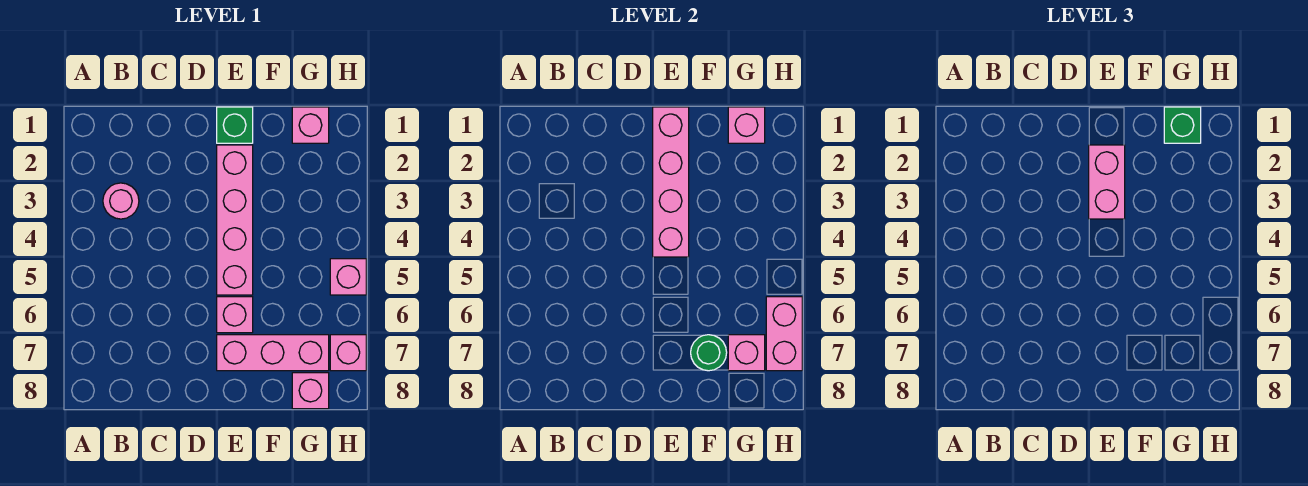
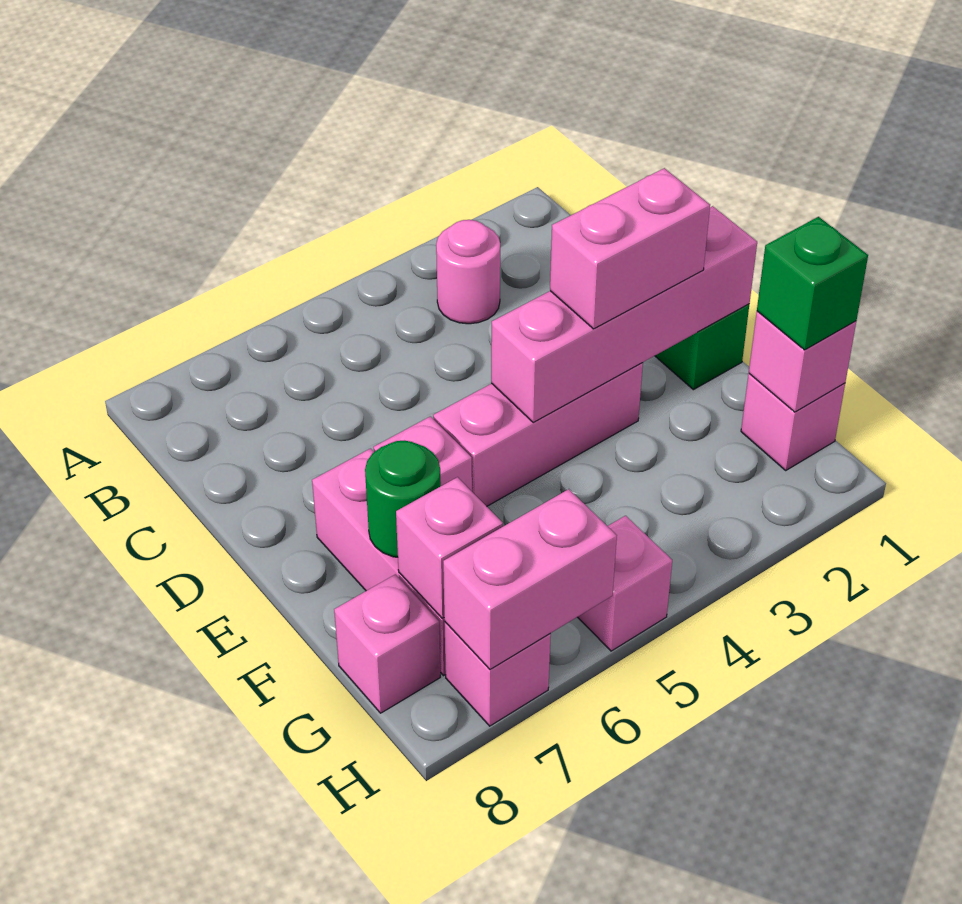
pink brick E2:E5 level 1 -> pink brick E3:E5 level 1

